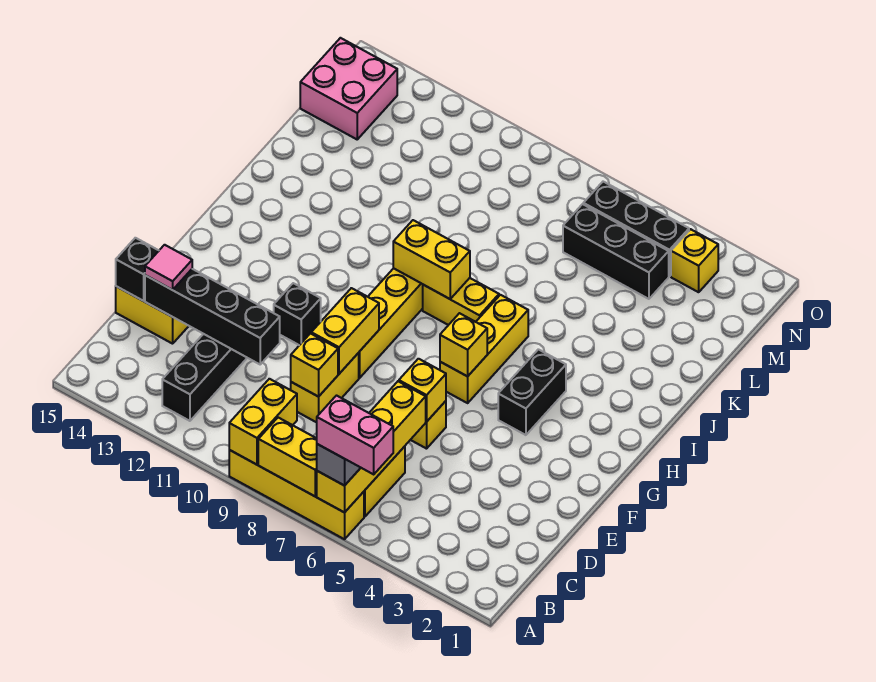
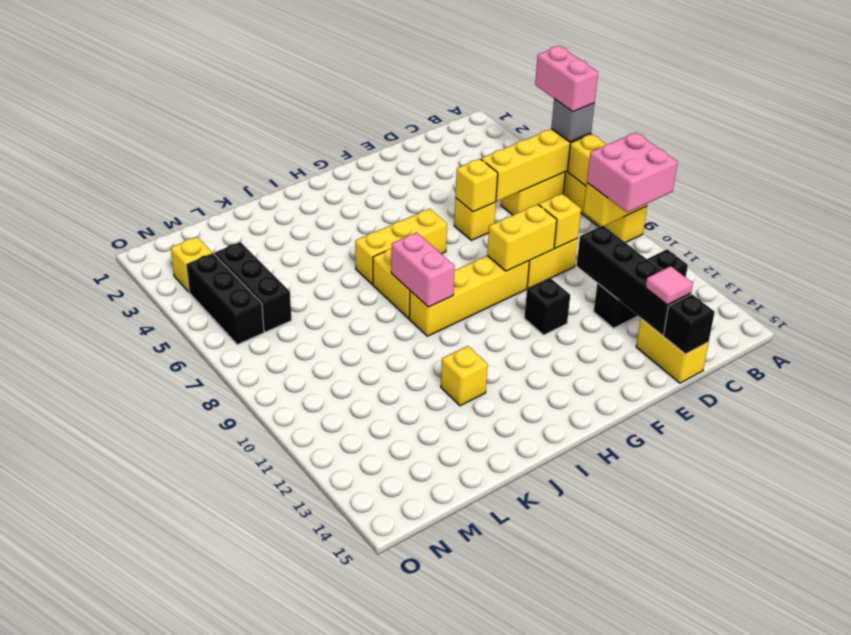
black brick G4:H4 level 1 -> none
yellow brick G6 level 2 -> yellow brick J12 level 1
yellow brick I8:I9 level 2 -> pink brick I8:I9 level 2
pink brick M14:N15 level 1 -> pink brick A9:B10 level 3

